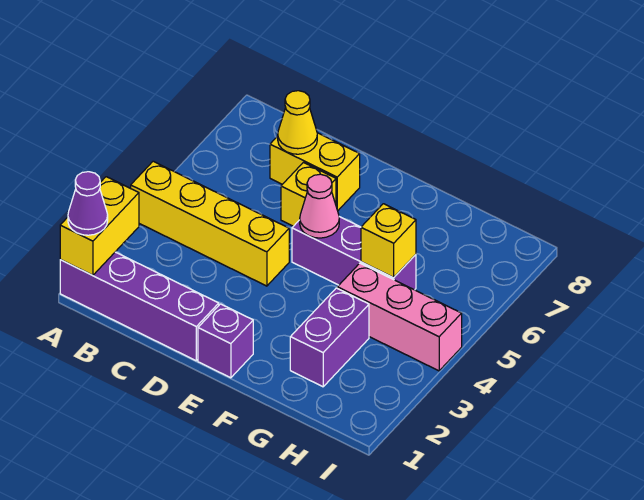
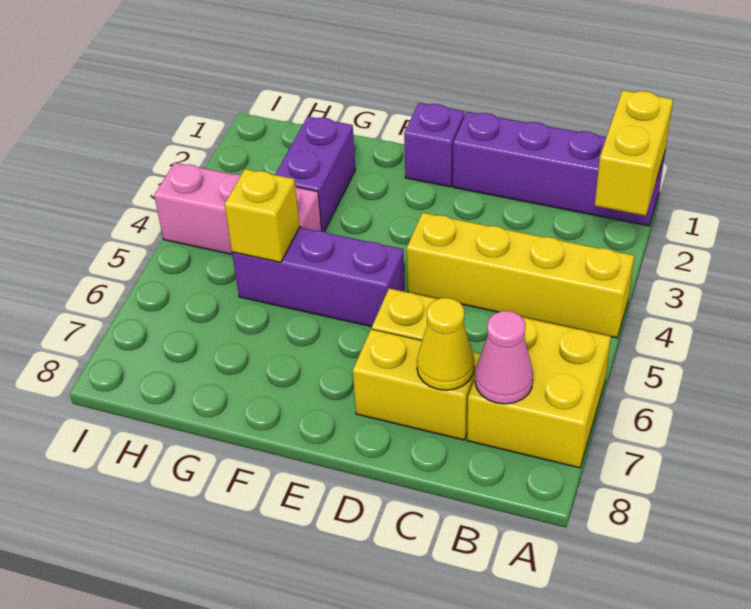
purple cone A1 level 3 -> none
none -> yellow brick A6:B7 level 1
pink cone E5 level 2 -> pink cone B7 level 2

